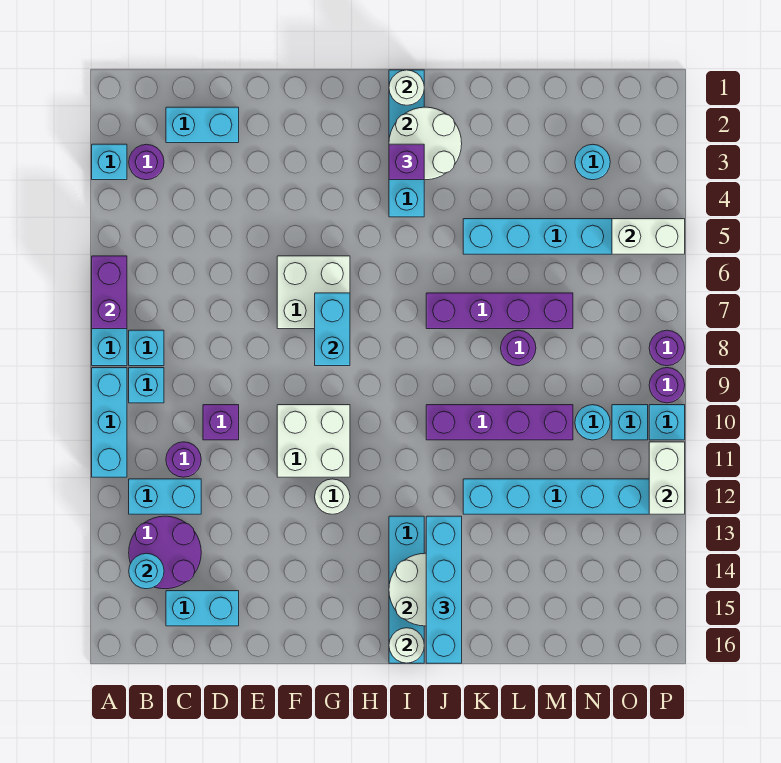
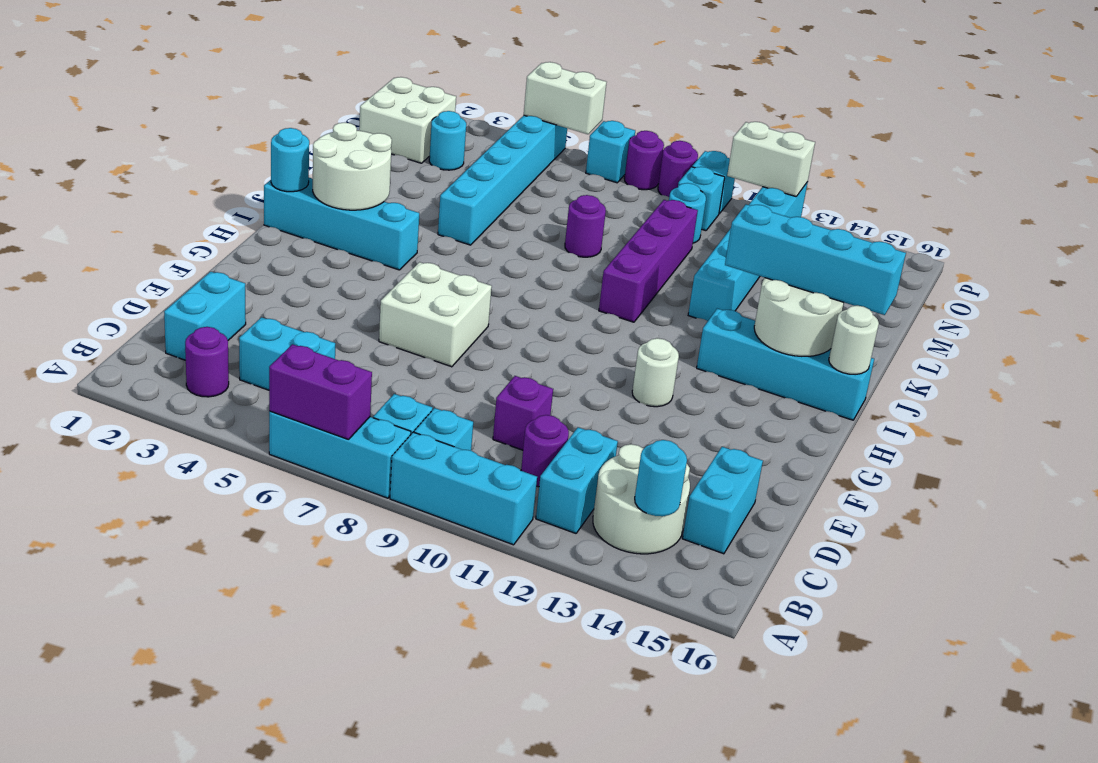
cyan brick A3 level 1 -> cyan brick P7 level 1
purple round brick B13:C14 level 1 -> white round brick B13:C14 level 1
white brick F10:G11 level 1 -> white brick N1:O2 level 1
cyan brick G7:G8 level 2 -> cyan brick C4:C5 level 1
white round brick I1 level 2 -> cyan round brick I1 level 2
purple brick I3 level 3 -> none
purple brick J7:M7 level 1 -> none
white brick O5:P5 level 2 -> white brick P5:P6 level 2

